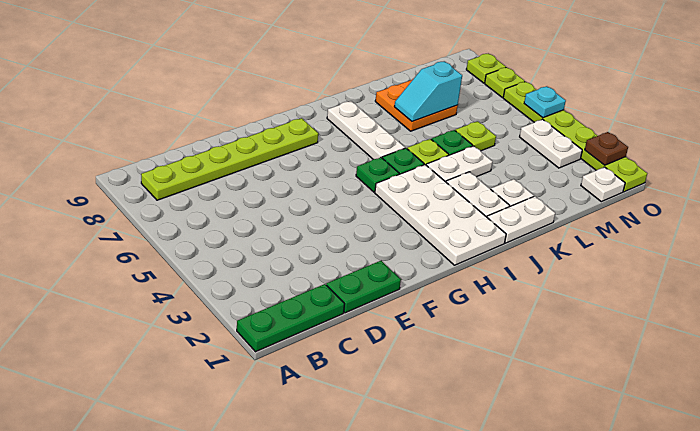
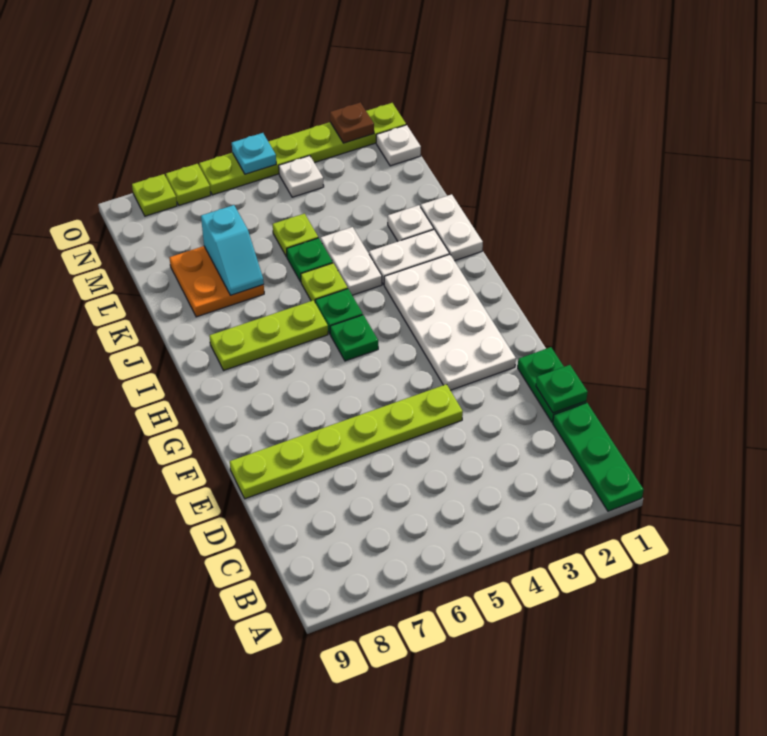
lime plate B8:G8 level 1 -> lime plate E4:E9 level 1
none -> green plate D1 level 2
white plate H1:I4 level 1 -> white plate F2:I3 level 1
white plate I6:I8 level 1 -> lime plate I6:I8 level 1
white plate N3:N4 level 1 -> white plate N4 level 1

